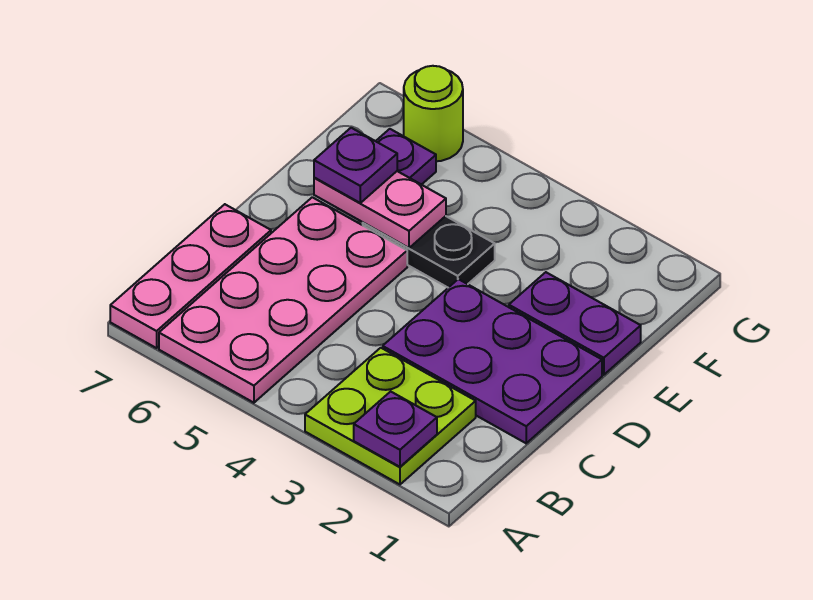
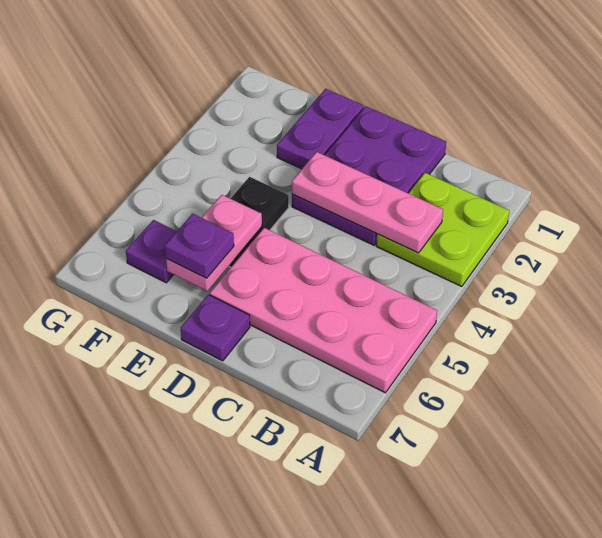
purple plate A2 level 2 -> purple plate D7 level 1
pink plate A7:C7 level 1 -> pink plate B3:D3 level 2
lime round brick G6 level 1 -> none

